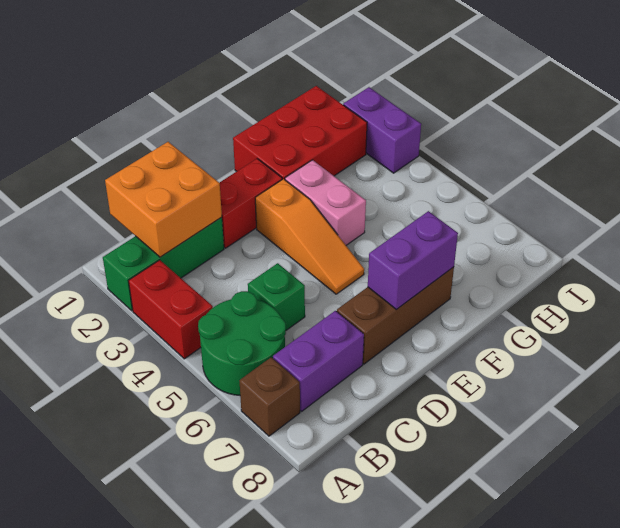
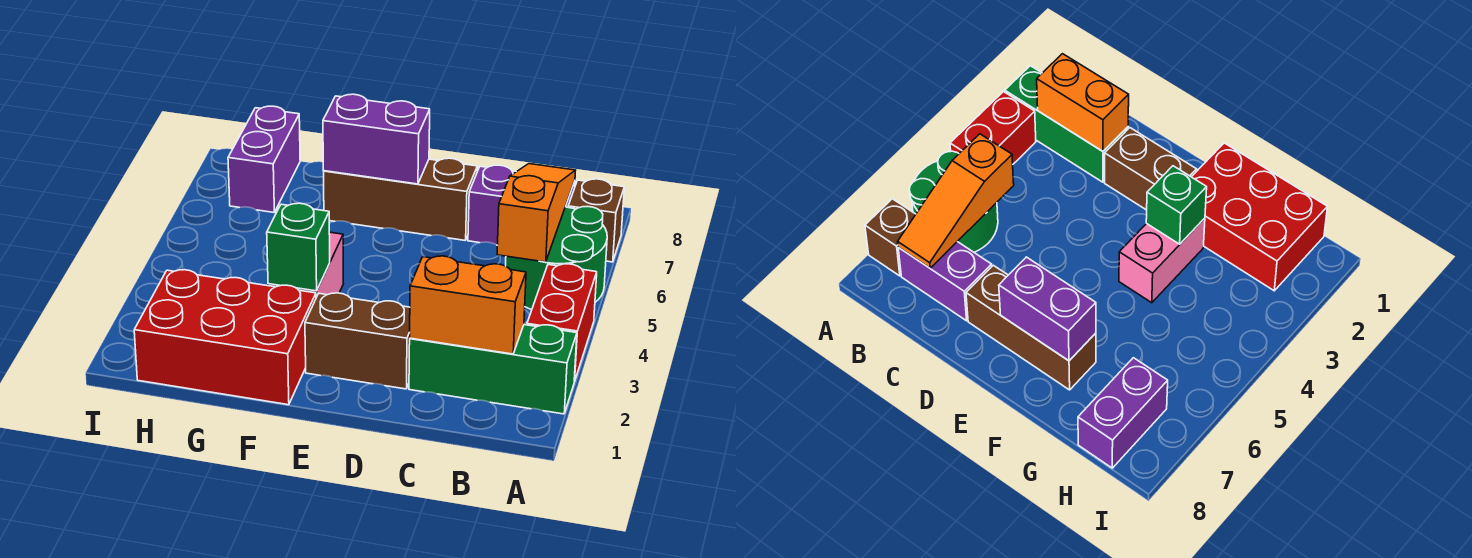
orange brick B1:C2 level 2 -> orange brick B2:C2 level 2
green brick C5 level 1 -> green brick F3 level 2
red brick D2:E2 level 1 -> brown brick D2:E2 level 1
orange slope E3:E5 level 1 top 3 -> orange slope B5:B7 level 2 top 5
purple brick I2:I3 level 1 -> purple brick H7:H8 level 1

